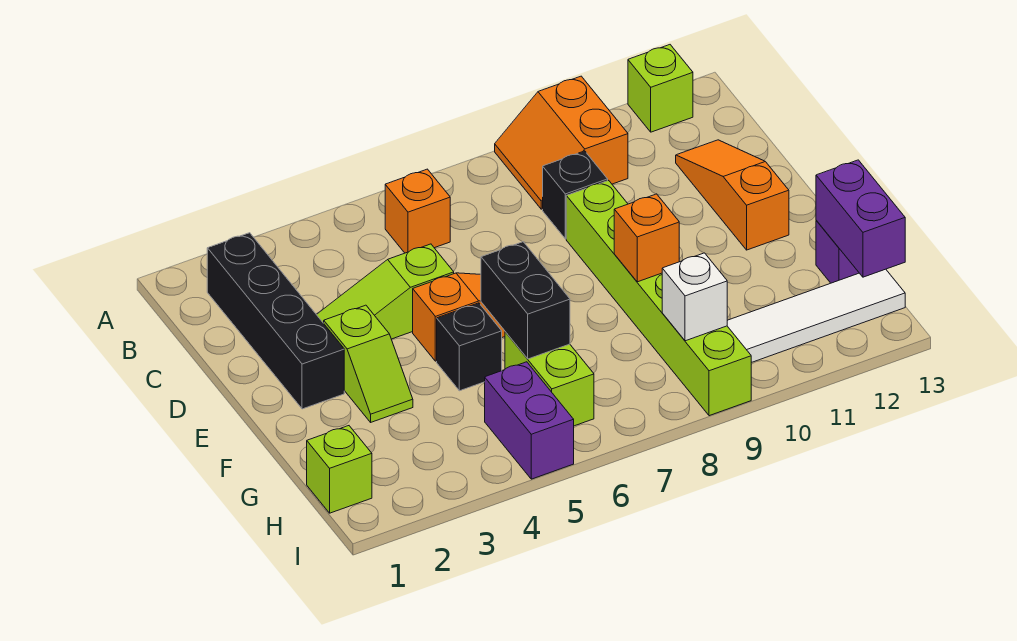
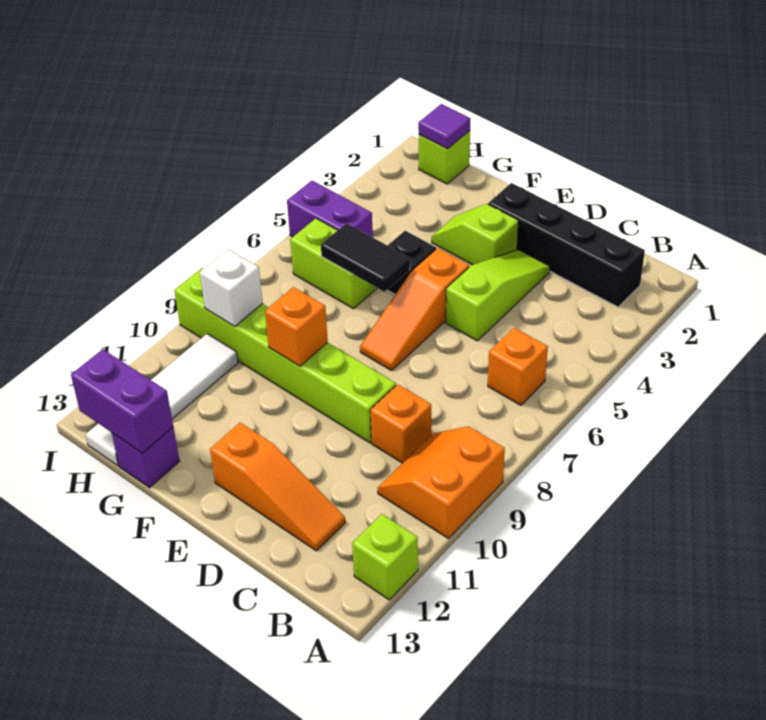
orange slope A9:B10 level 1 top 10 -> orange slope A9:B10 level 1 top A
black brick C9 level 1 -> orange brick C9 level 1
black brick F6:G6 level 2 -> black tile F6:G6 level 2
none -> purple tile H1 level 2

